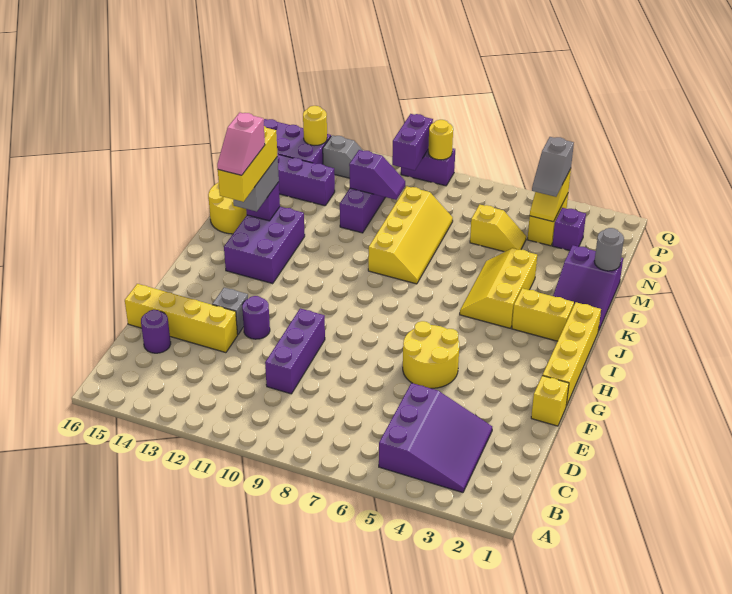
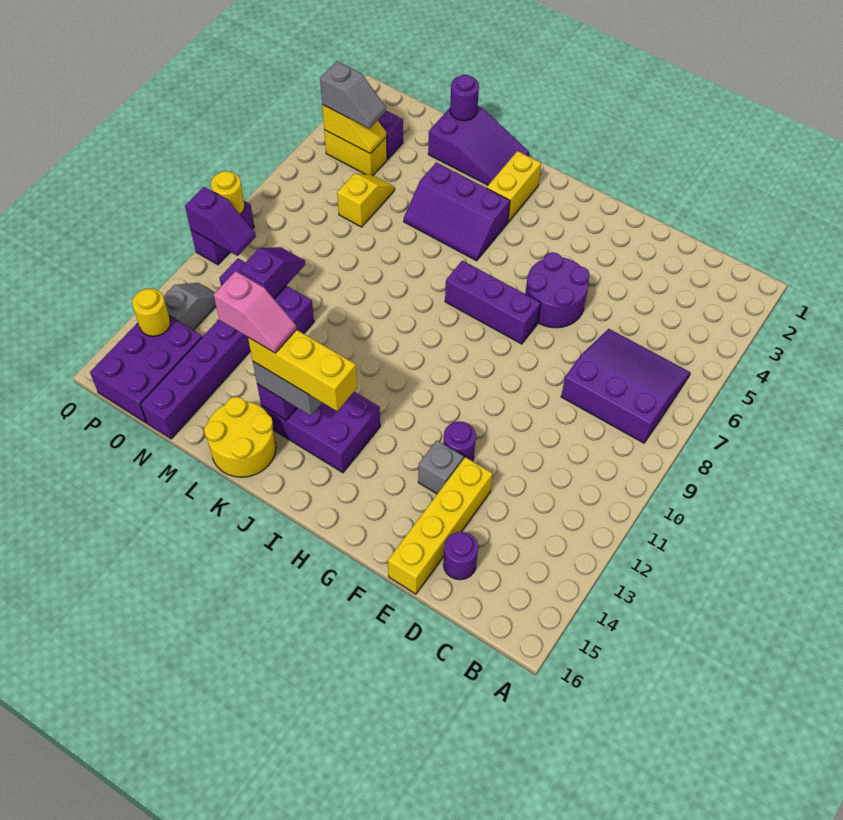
purple slope B3:D5 level 1 top 5 -> purple slope B6:D8 level 1 top 8
purple brick D10:F10 level 1 -> purple brick G7:I7 level 1
yellow brick F1 level 1 -> none
yellow round brick F5:G6 level 1 -> purple round brick F5:G6 level 1
yellow brick G1:J1 level 1 -> none
pink slope I14:J14 level 5 top J -> pink slope K14:L14 level 5 top L
yellow slope J4:L5 level 1 top 4 -> purple slope J4:L5 level 1 top 4
yellow slope K8:N9 level 1 top 9 -> none
grey round brick M1 level 2 -> purple round brick M1 level 2
purple brick P10:Q10 level 2 -> purple slope P10:Q10 level 2 top Q

